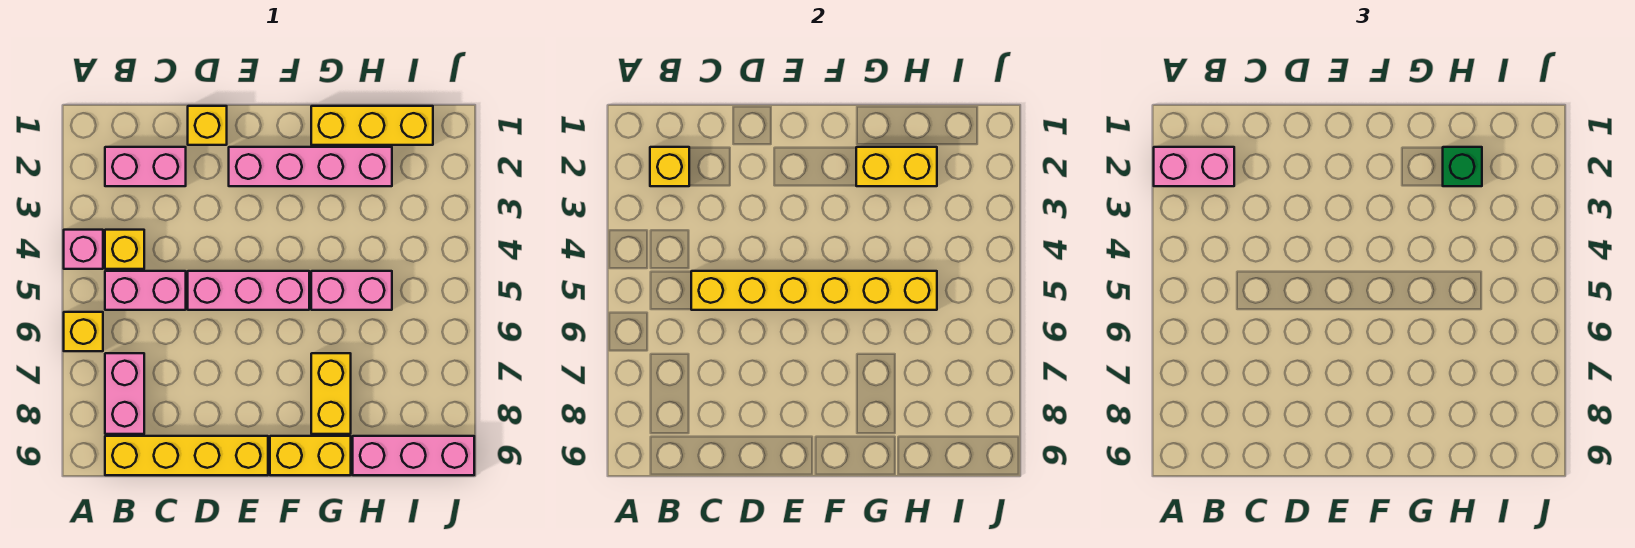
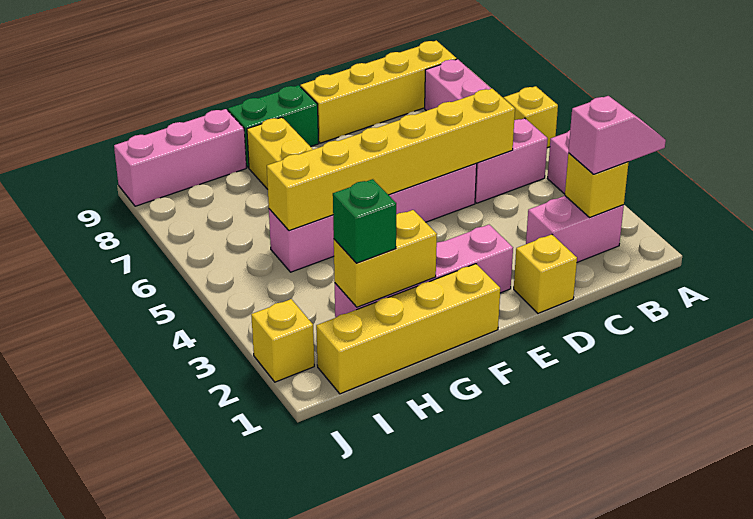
pink brick A2:B2 level 3 -> pink slope A2:B2 level 3 top B
yellow brick B4 level 1 -> yellow brick J2 level 1
yellow brick F9:G9 level 1 -> green brick F9:G9 level 1
yellow brick G1:I1 level 1 -> yellow brick F1:I1 level 1

